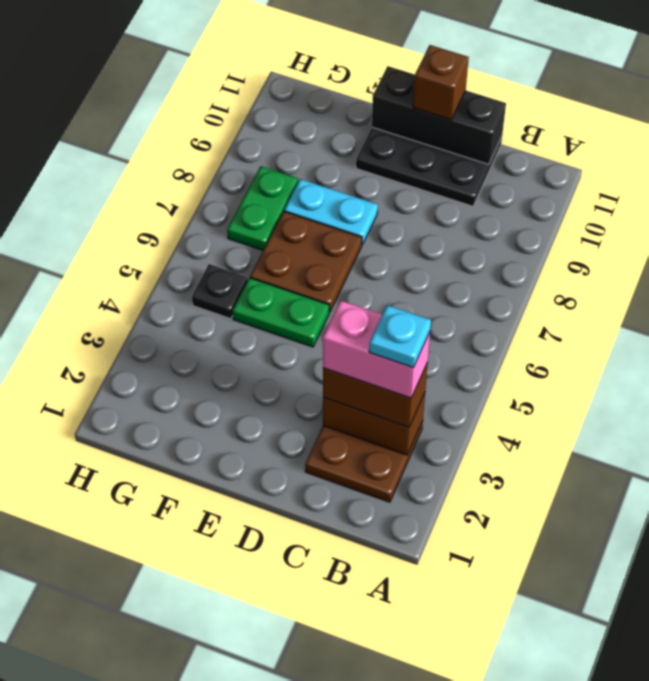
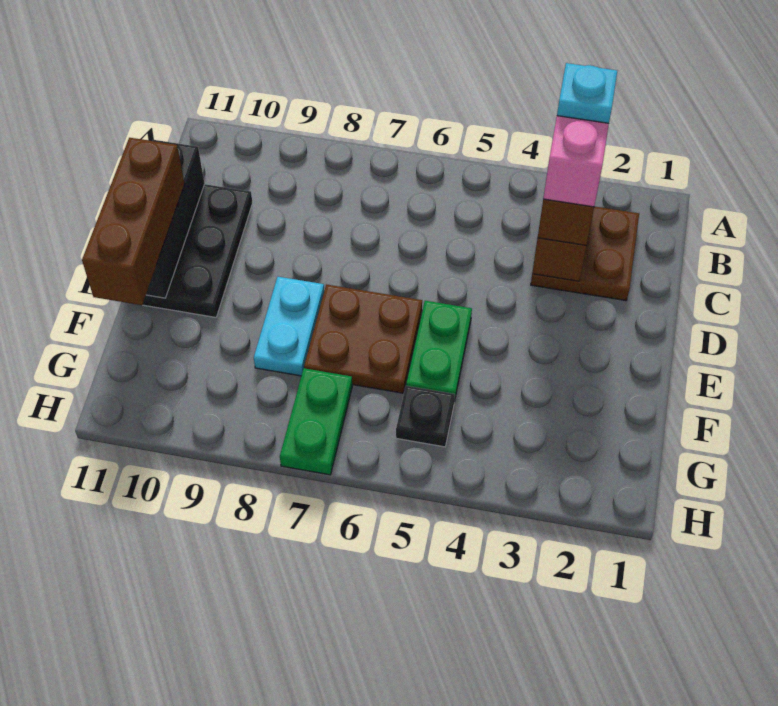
brown brick D11 level 3 -> brown brick D11:F11 level 3
green plate G7:G8 level 1 -> green plate G7:H7 level 1

